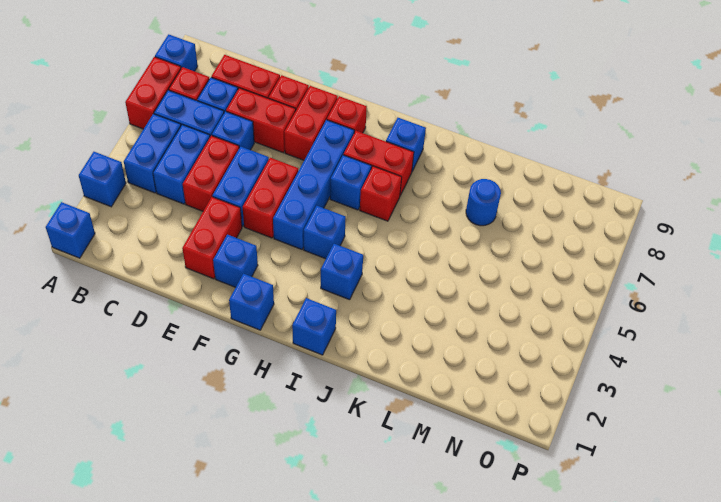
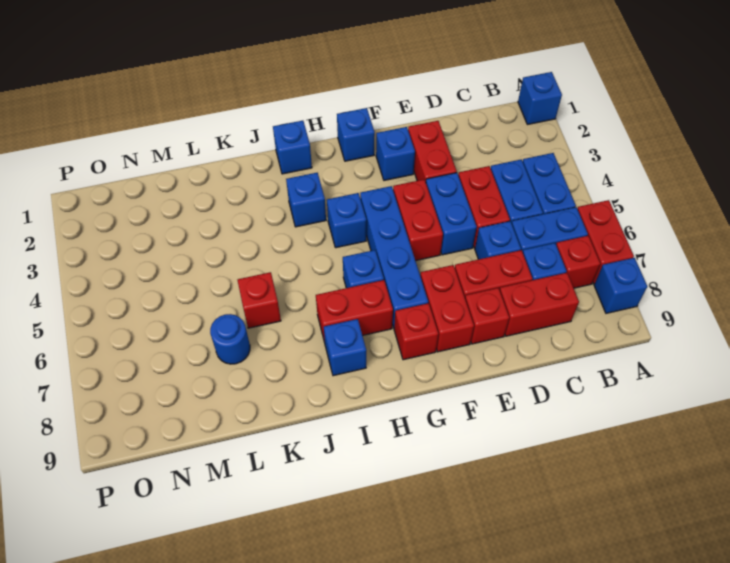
blue brick A3 level 1 -> none
red brick I6 level 1 -> red brick K6 level 1

